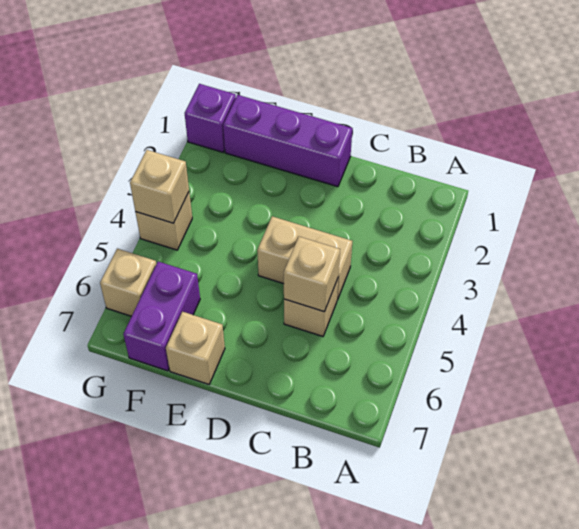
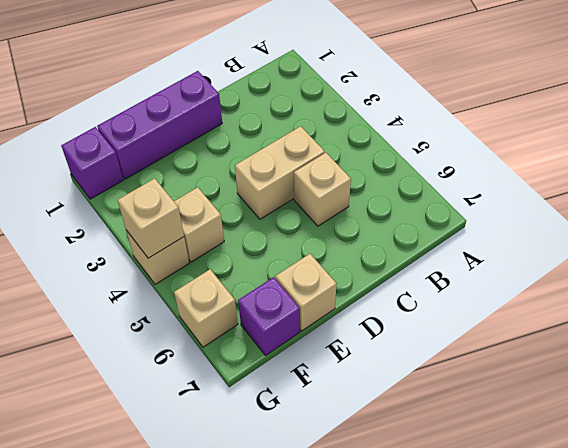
tan brick C5 level 2 -> tan brick F4 level 1
purple brick F6:F7 level 1 -> purple brick F7 level 1

